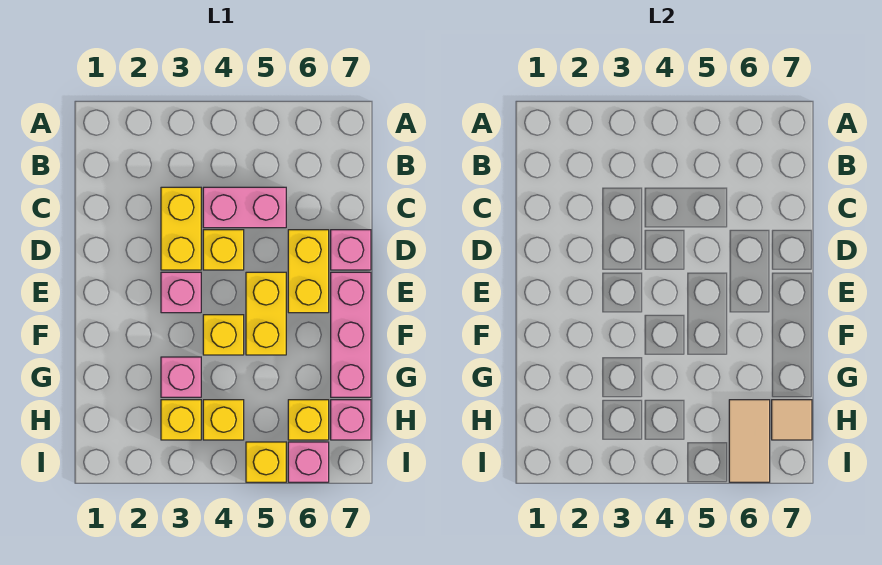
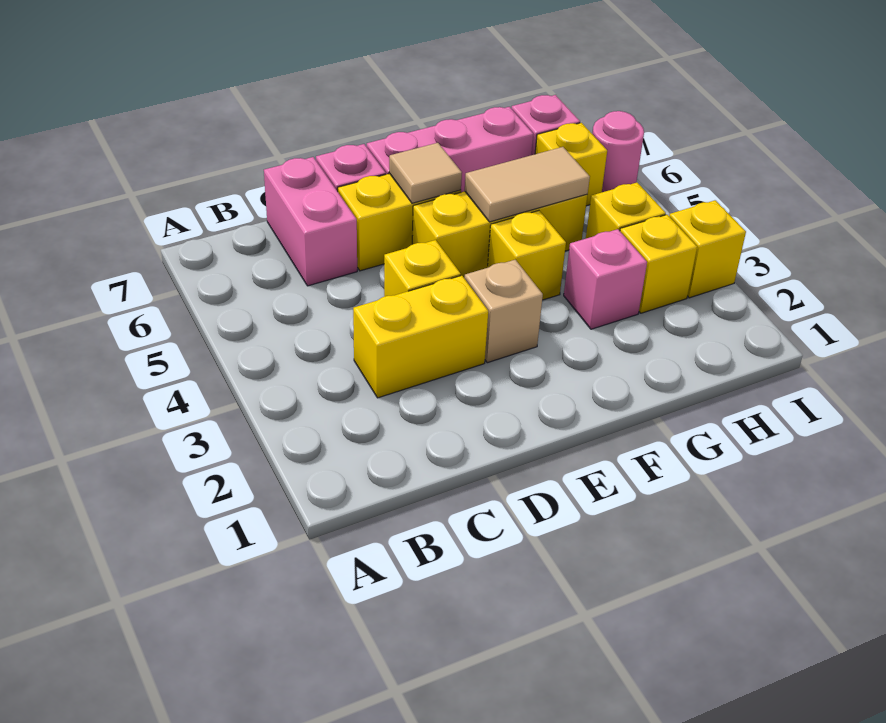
pink brick C4:C5 level 1 -> pink brick C6:C7 level 1
pink brick E3 level 1 -> tan brick E3 level 1
yellow brick E5:F5 level 1 -> yellow brick E5:G5 level 1
tan tile H6:I6 level 2 -> tan tile F5:G5 level 2
tan tile H7 level 2 -> tan tile E6 level 2
yellow brick I5 level 1 -> yellow brick I3 level 1
pink brick I6 level 1 -> pink round brick I6 level 1

